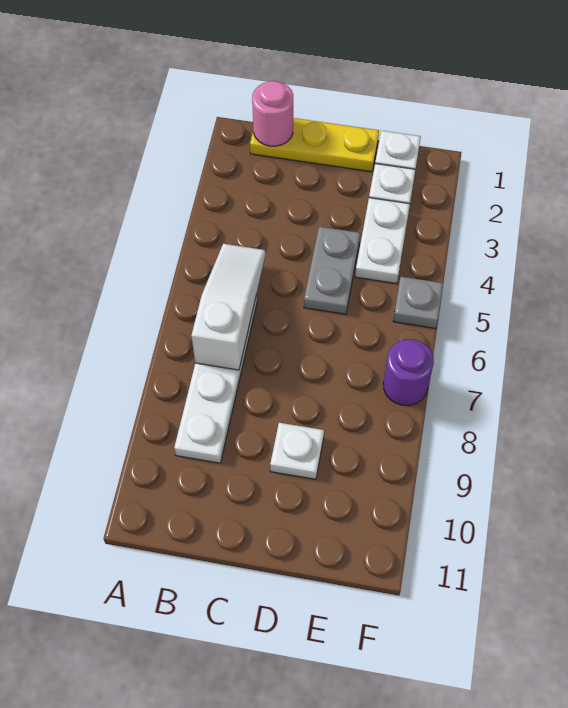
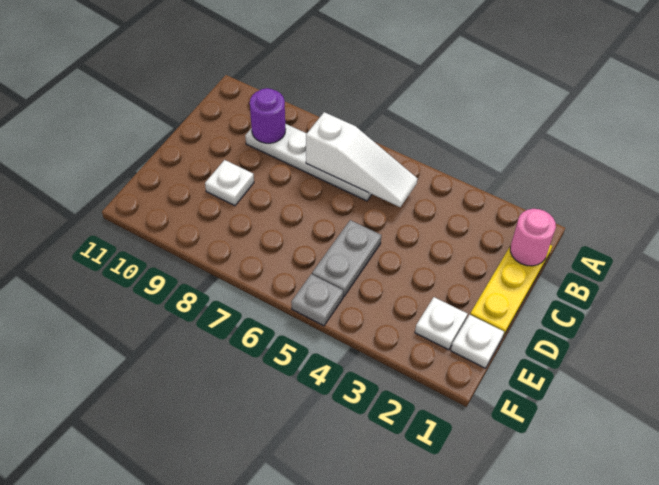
grey plate D4:D5 level 1 -> grey plate D5:E5 level 1
white plate E3:E4 level 1 -> none
purple round brick F7 level 1 -> purple round brick B9 level 2

